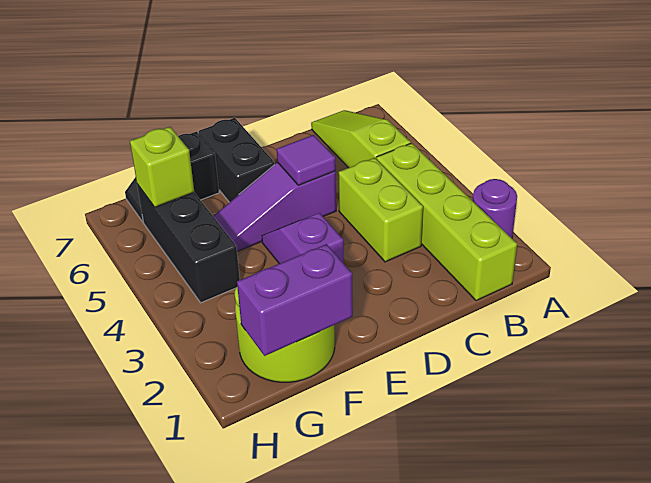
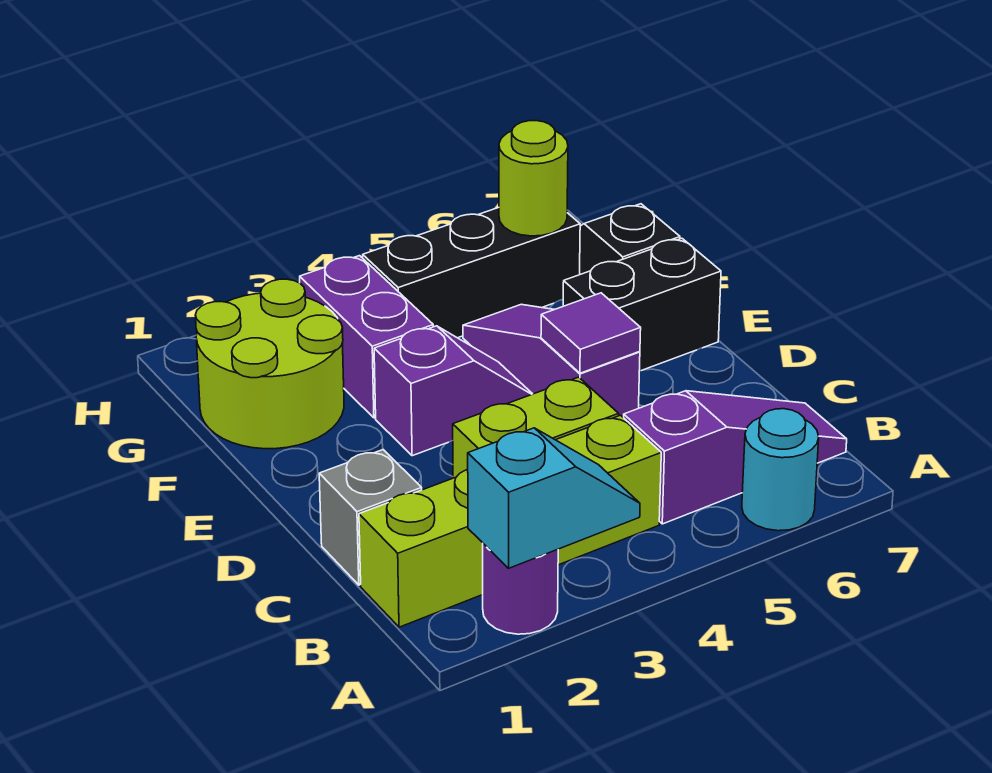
none -> cyan slope A2:A3 level 2 top 2
none -> cyan round brick A6 level 1
lime slope B5:B7 level 1 top 5 -> purple slope B5:B7 level 1 top 5
none -> grey brick C1 level 1
purple brick F1:G1 level 2 -> purple brick F3:G3 level 1
lime brick G6 level 2 -> lime round brick G6 level 2

